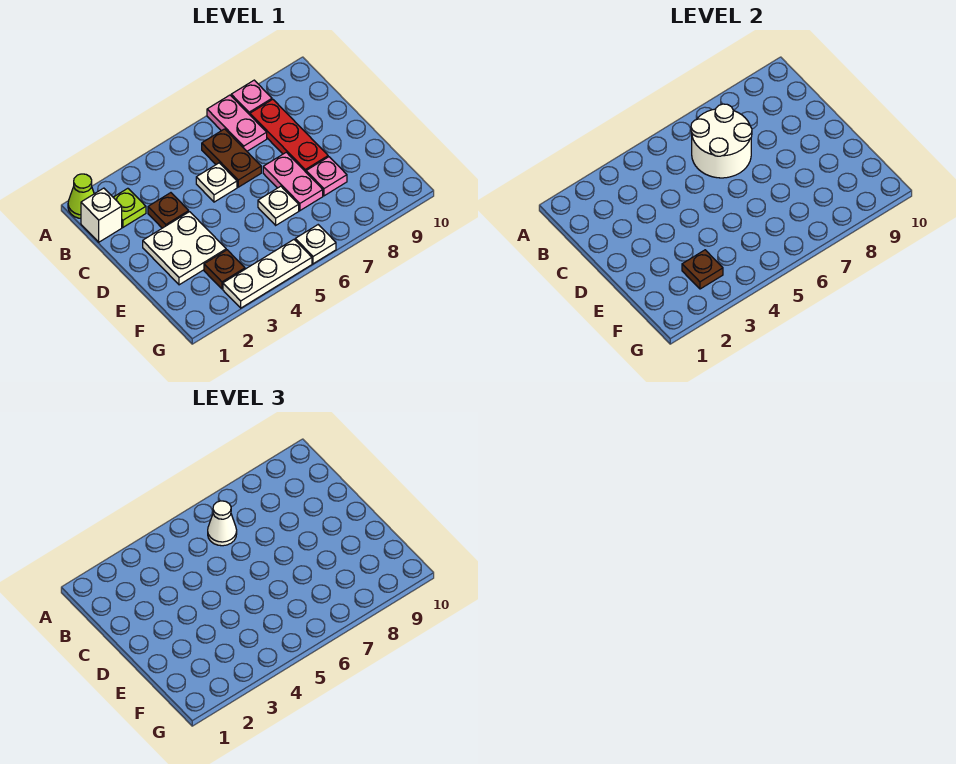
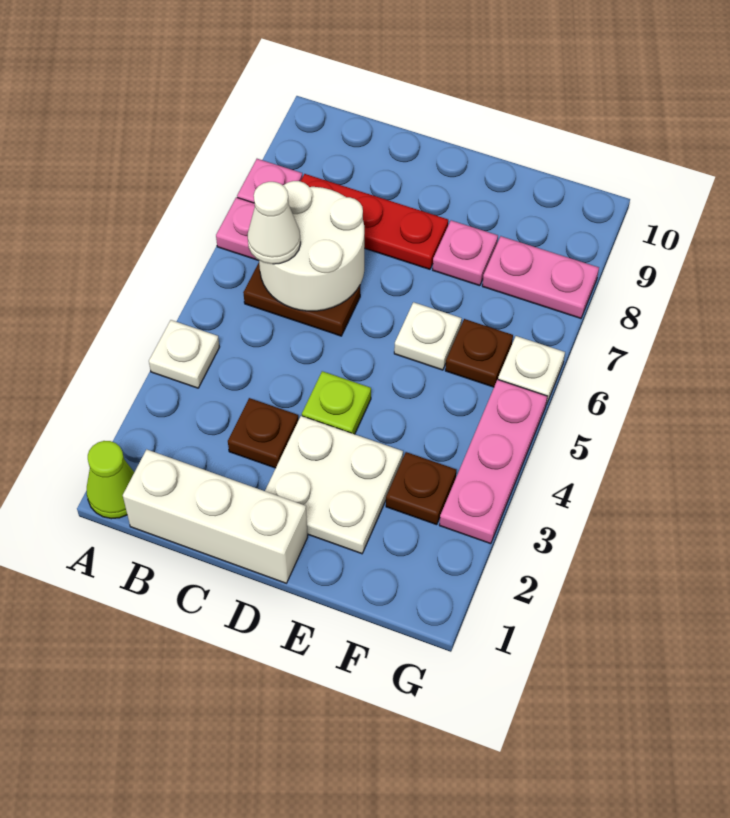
white brick B1 level 1 -> white brick B1:D1 level 1
lime plate B2 level 1 -> lime plate D4 level 1
white plate C5 level 1 -> white plate A4 level 1
pink plate D7:E7 level 1 -> pink plate F8:G8 level 1
brown plate F3 level 2 -> brown plate F6 level 1
white plate G3:G5 level 1 -> pink plate G3:G5 level 1

